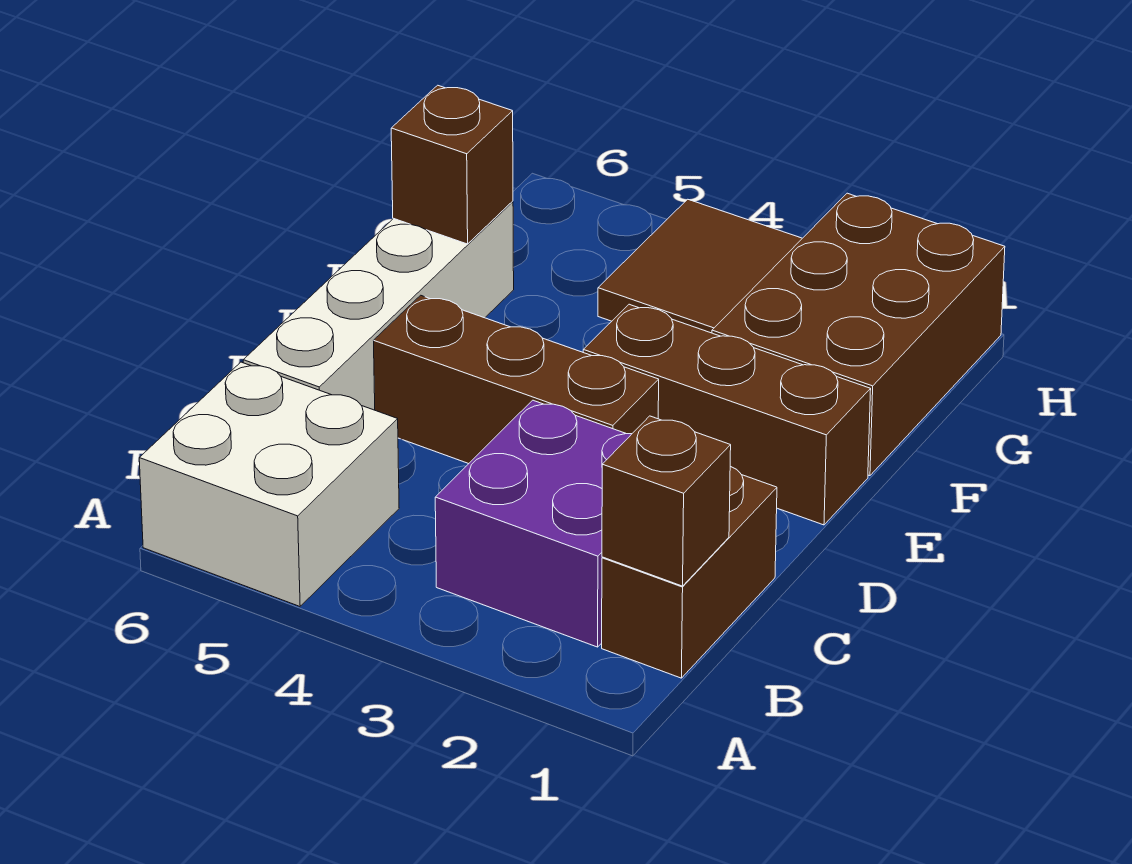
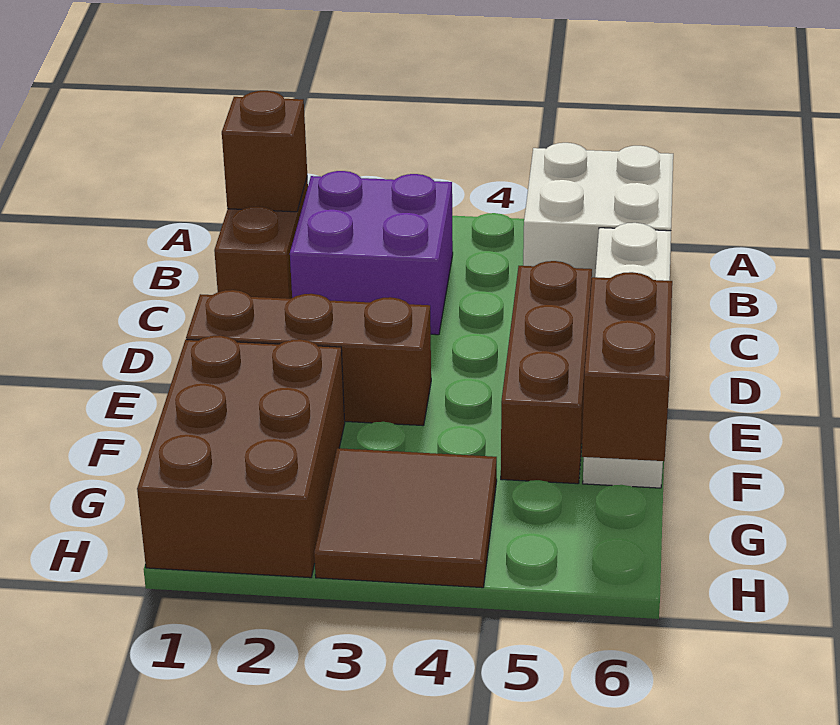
brown brick D3:D5 level 1 -> brown brick D5:F5 level 1
brown brick F6 level 2 -> brown brick F6:G6 level 2

